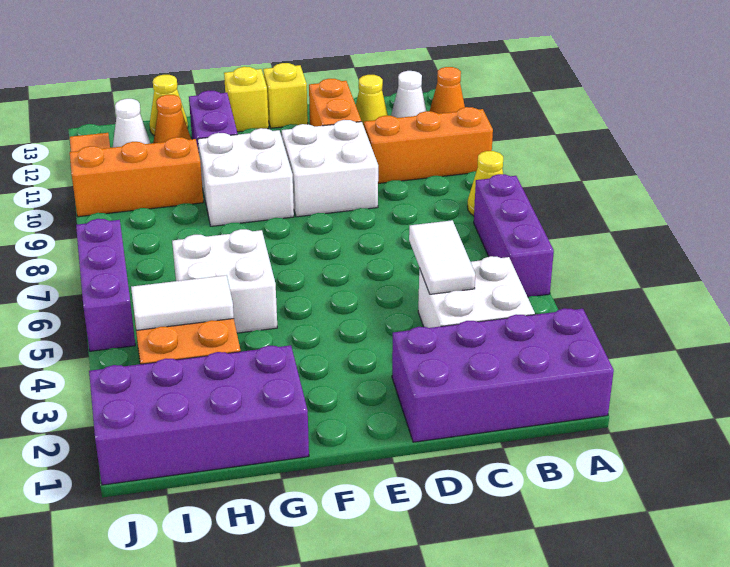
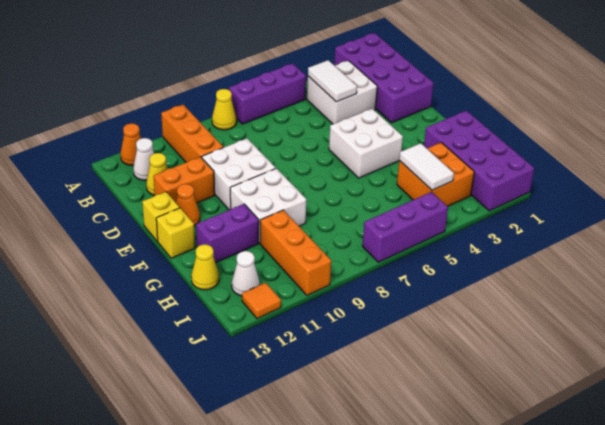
white tile C4:C5 level 2 -> white tile B4:C4 level 2
white brick G5:H6 level 1 -> white brick E4:F5 level 1
orange cone H12 level 1 -> orange cone E12 level 1

